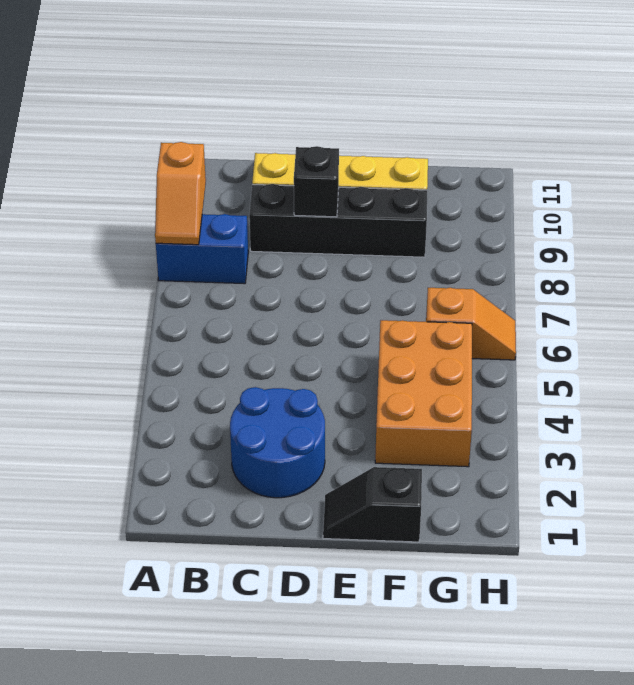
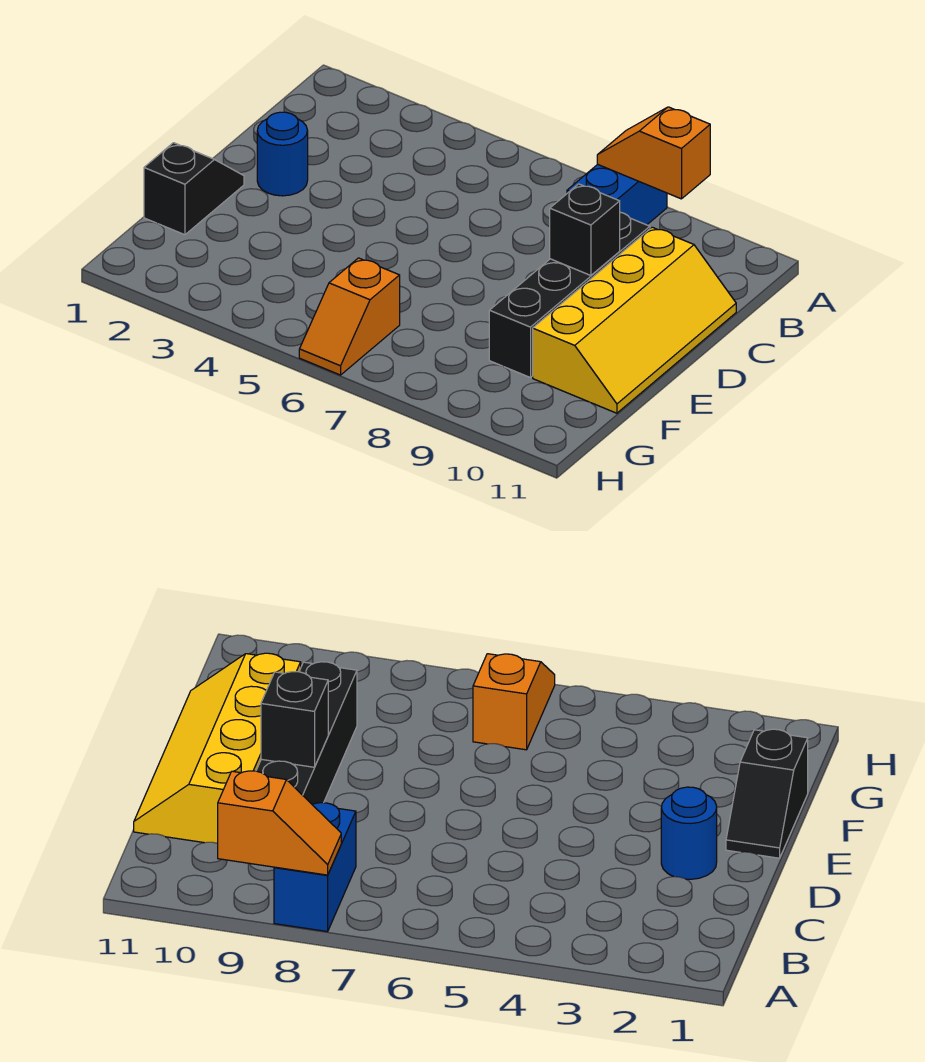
blue round brick C2:D3 level 1 -> blue round brick D2 level 1
orange brick F3:G5 level 1 -> none

